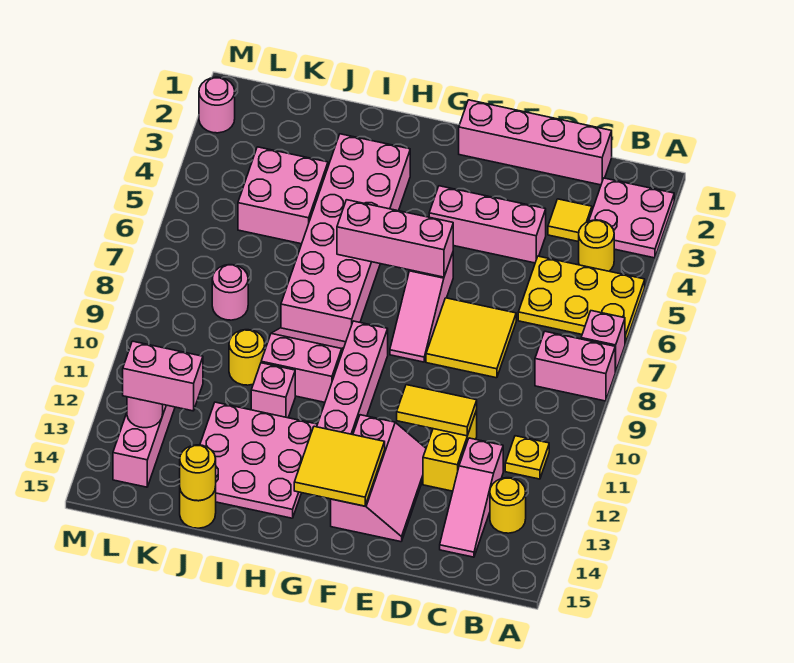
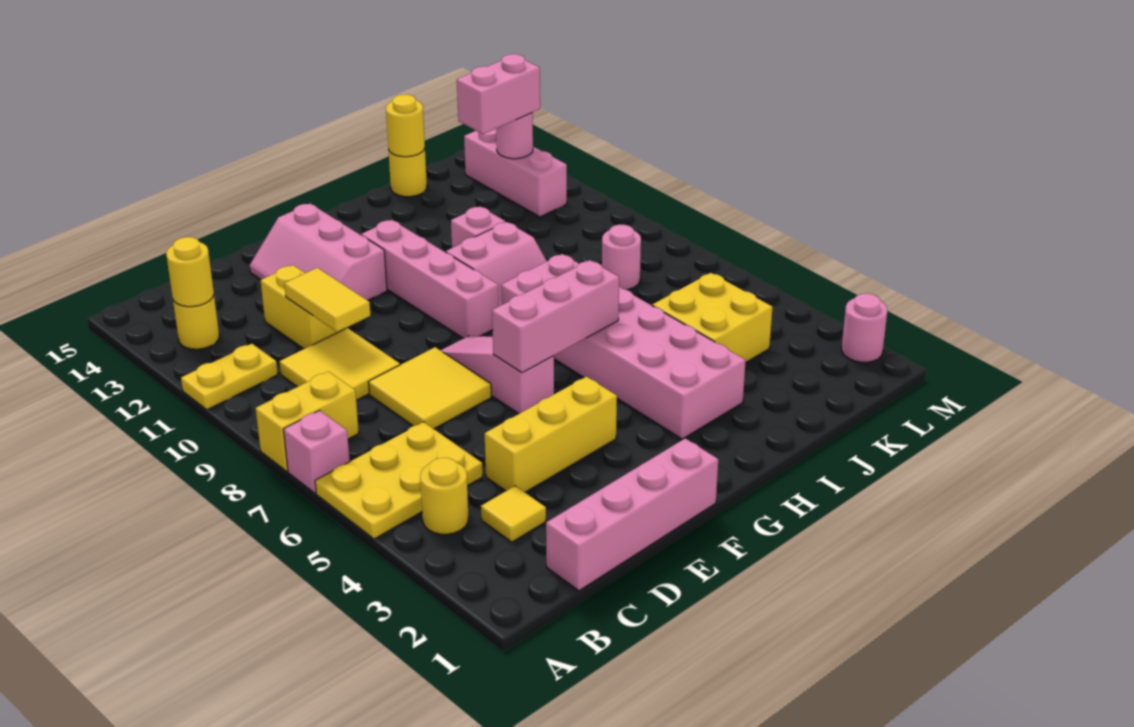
pink plate A2:B3 level 1 -> none
pink brick A8:B8 level 1 -> yellow brick A8:B8 level 1
yellow plate B11 level 1 -> yellow plate A11:B11 level 1
pink slope C12:C14 level 1 top 12 -> none
pink brick D4:F4 level 1 -> yellow brick D4:F4 level 1
yellow tile D11:E11 level 2 -> yellow tile D10:D11 level 2
yellow tile F13:G14 level 2 -> yellow tile C9:D10 level 1
pink plate H12:J14 level 1 -> none
pink brick J4:K5 level 1 -> yellow brick J4:K5 level 1
yellow round brick J10 level 1 -> yellow round brick B13 level 2

